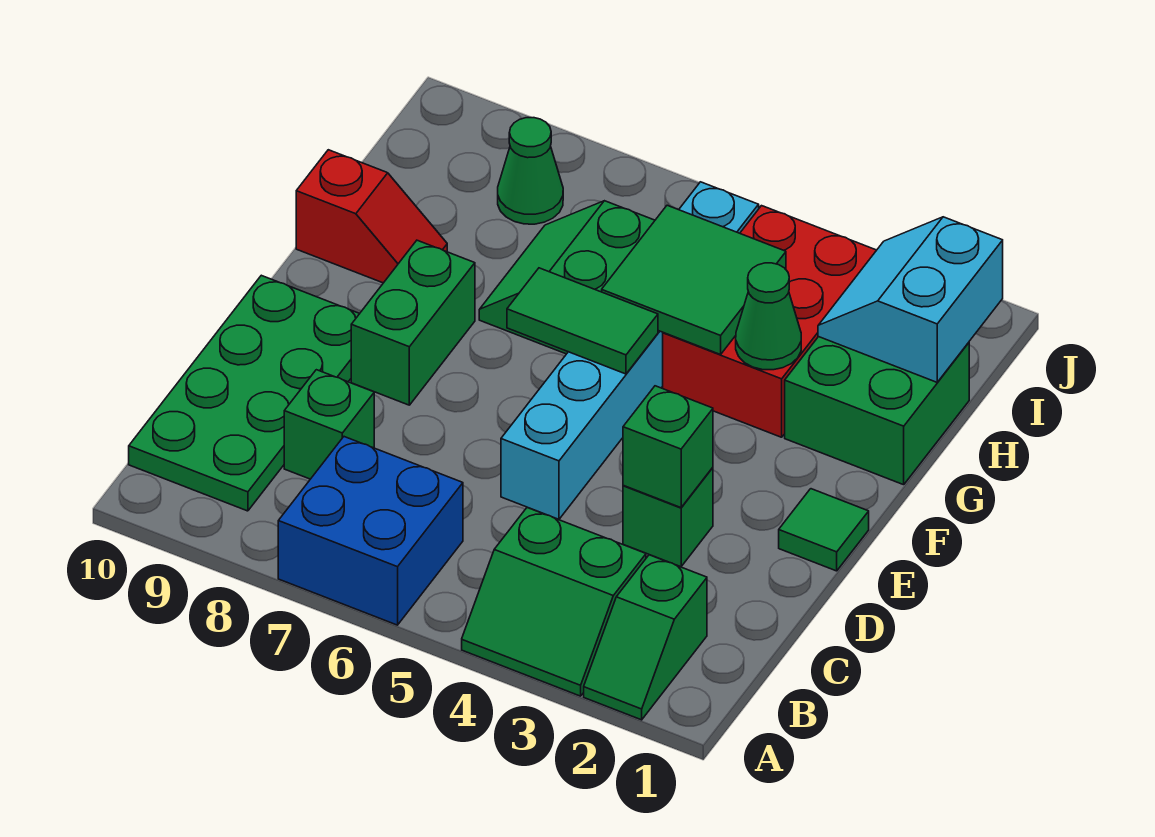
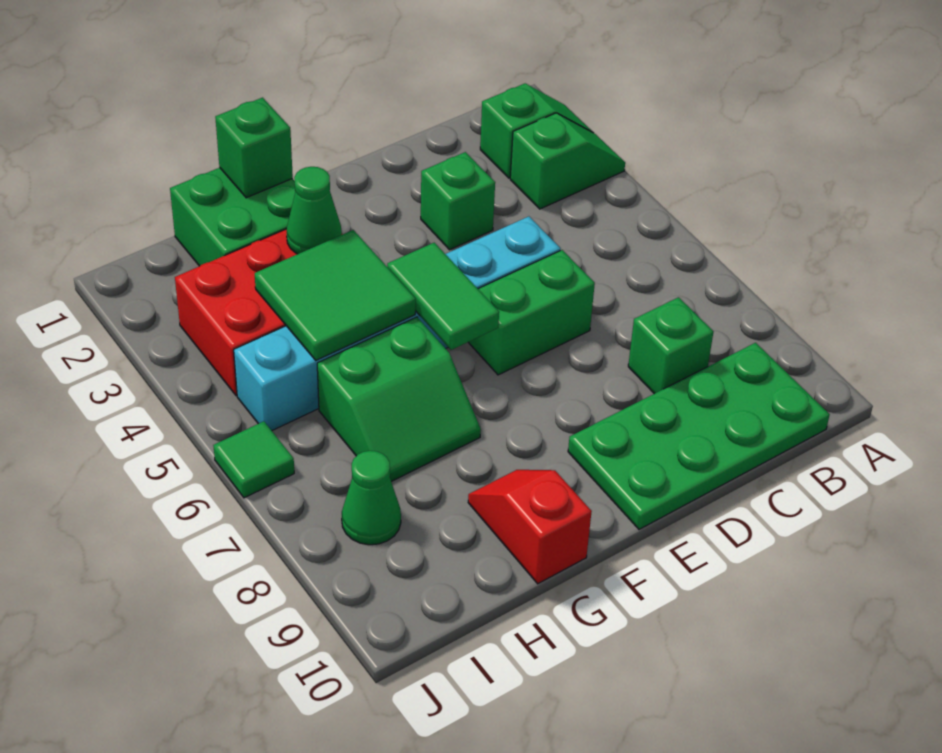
green slope A3:B4 level 1 top B -> green slope A3:B3 level 1 top B
blue brick A6:B7 level 1 -> none
green brick D3 level 2 -> green brick G1 level 2
green tile E1 level 1 -> green tile J6 level 1
green brick E8:F8 level 1 -> green brick D6:E6 level 1
cyan slope H1:I2 level 2 top 1 -> none

